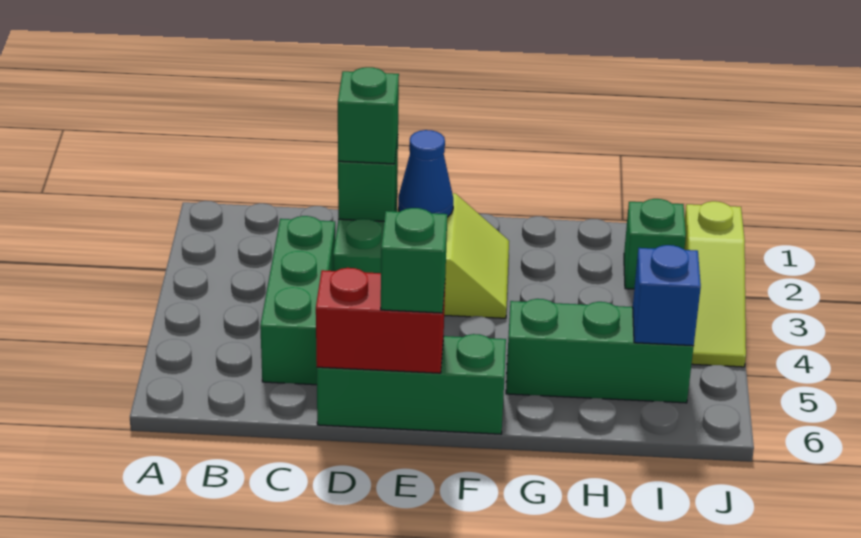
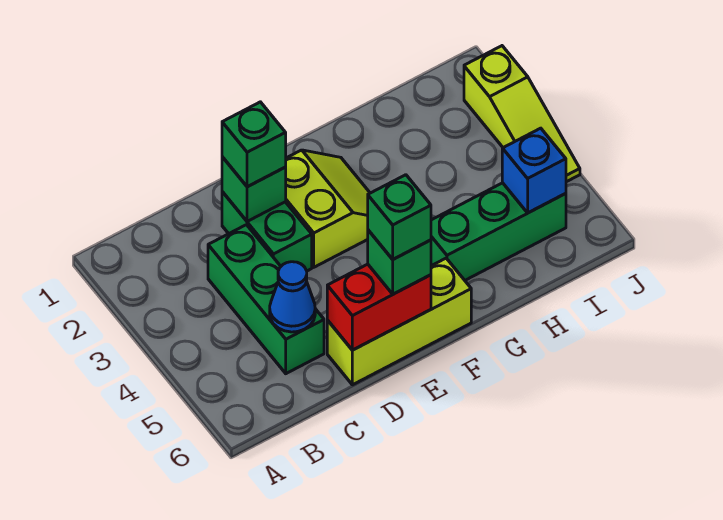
green brick D6:F6 level 1 -> lime brick D6:F6 level 1
blue cone E2 level 2 -> blue cone C5 level 2
green brick I2 level 1 -> green brick E6 level 4

